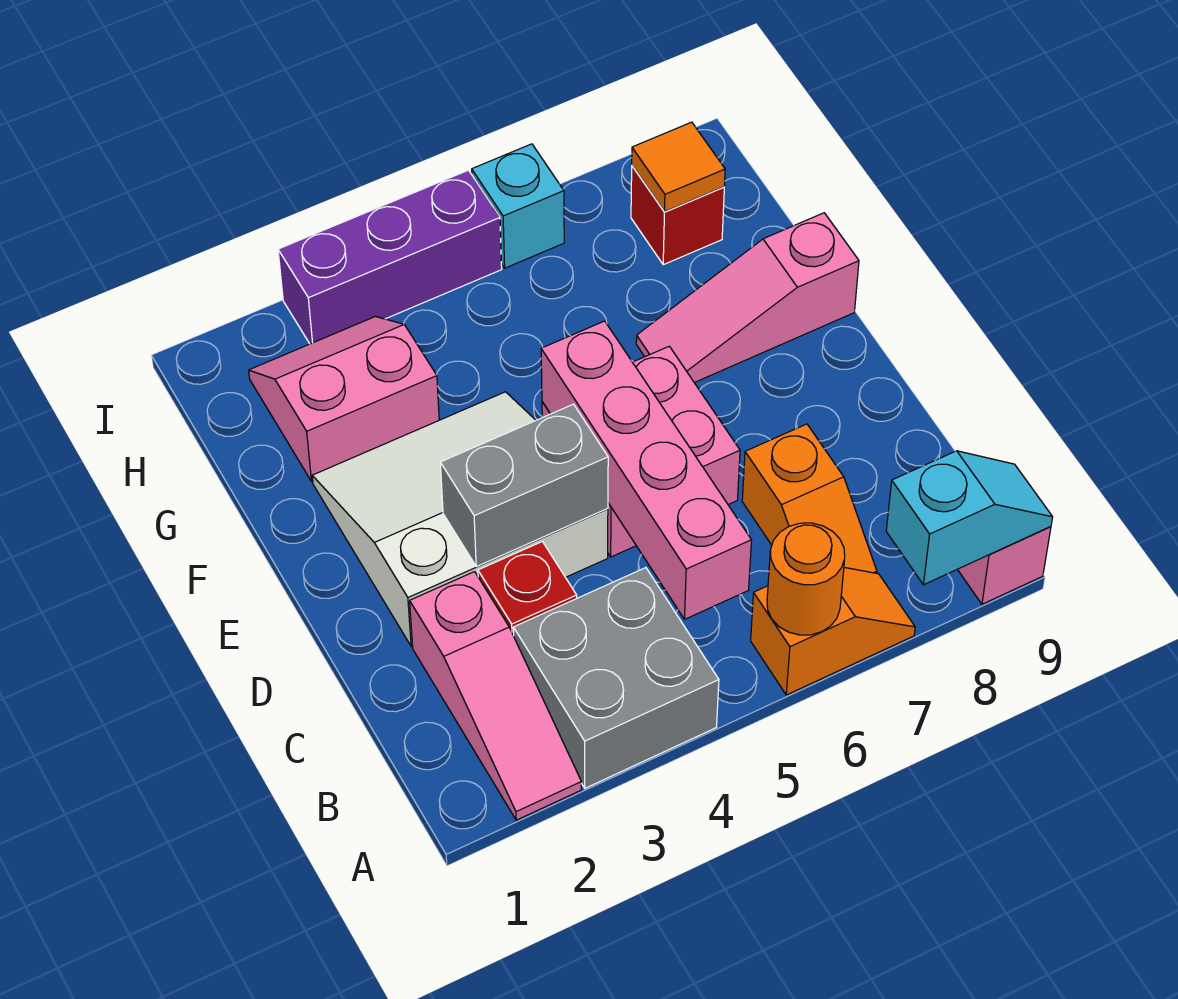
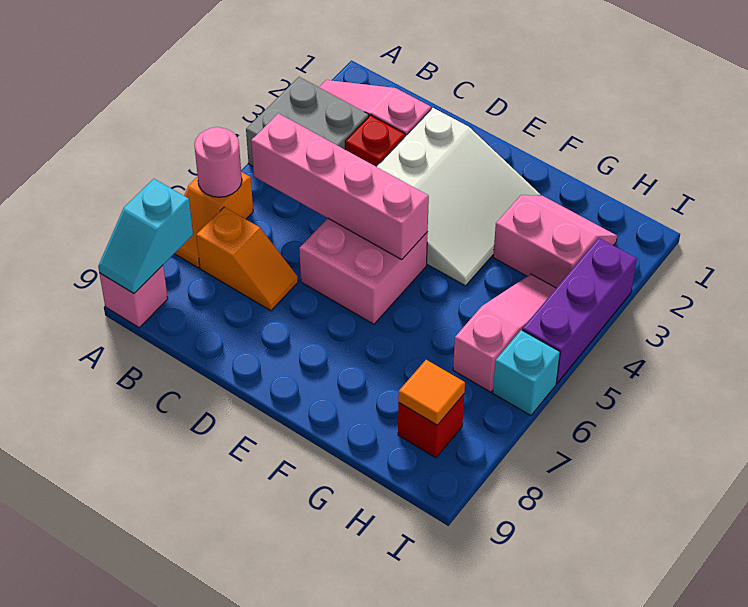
orange round brick A6 level 2 -> pink round brick A6 level 2
orange slope B7:C7 level 1 top C -> orange slope B7:C7 level 1 top B
grey brick D3:D4 level 2 -> none
pink slope F7:F9 level 1 top 9 -> pink slope H4:H6 level 1 top 6
pink slope G2:H3 level 1 top G -> pink slope G2:H3 level 1 top 3

